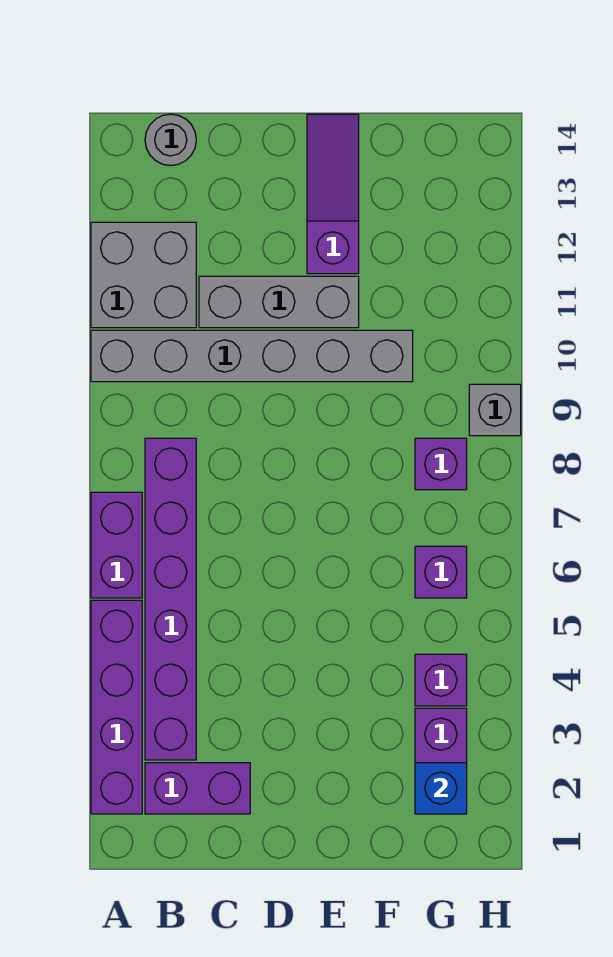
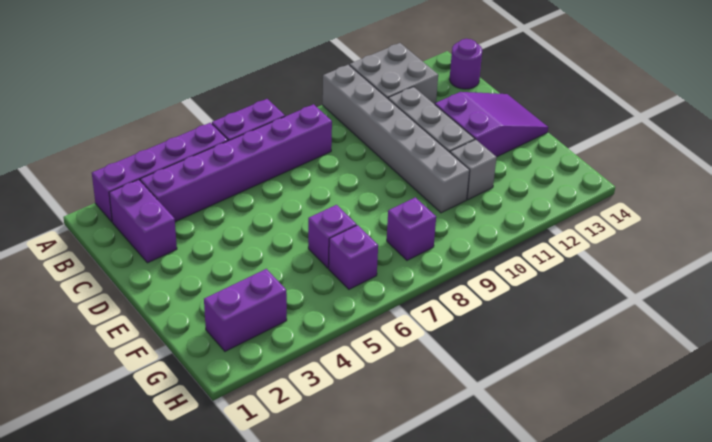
grey round brick B14 level 1 -> purple round brick B14 level 1
purple slope E12:E14 level 1 top 12 -> purple slope D12:E14 level 1 top 12
blue brick G2 level 2 -> none
purple brick G4 level 1 -> purple brick F6 level 1
grey brick H9 level 1 -> grey brick F11 level 1

